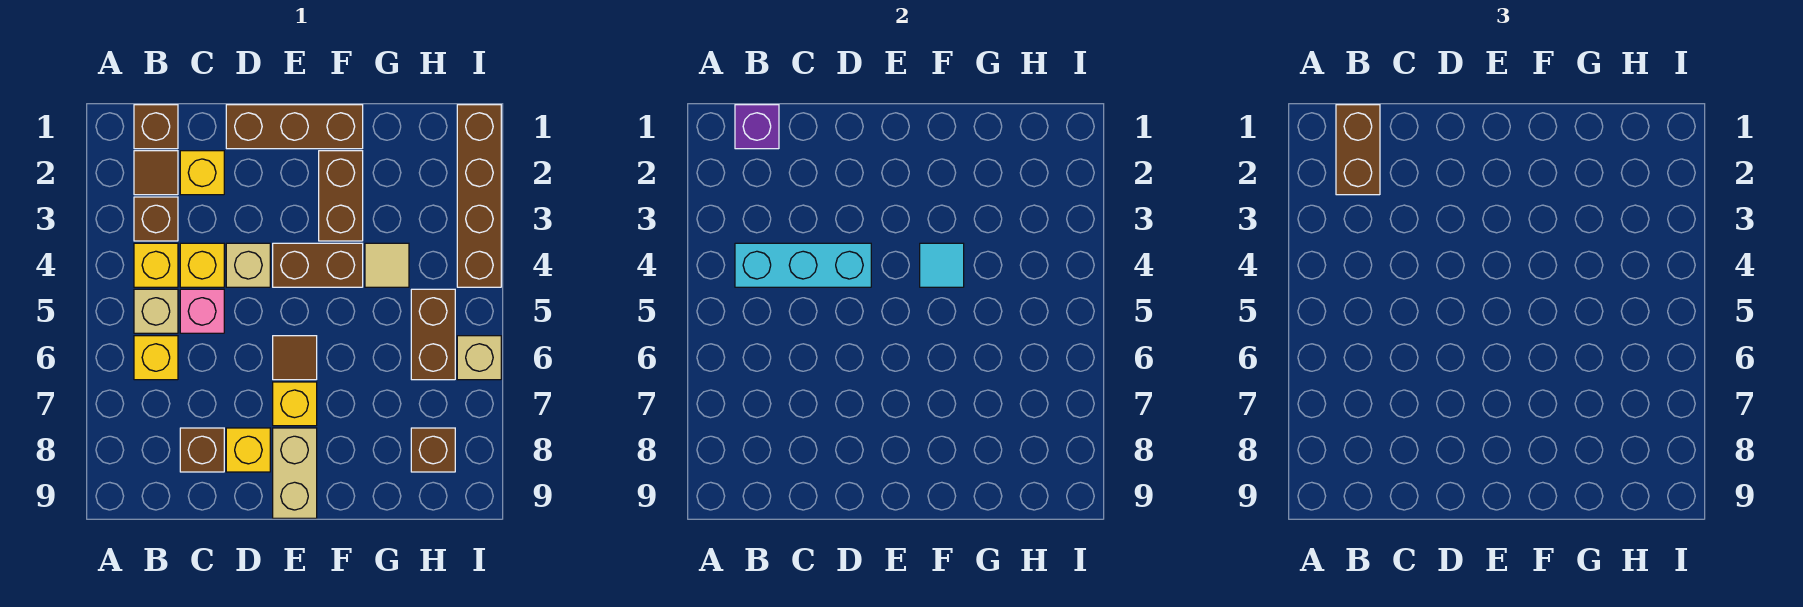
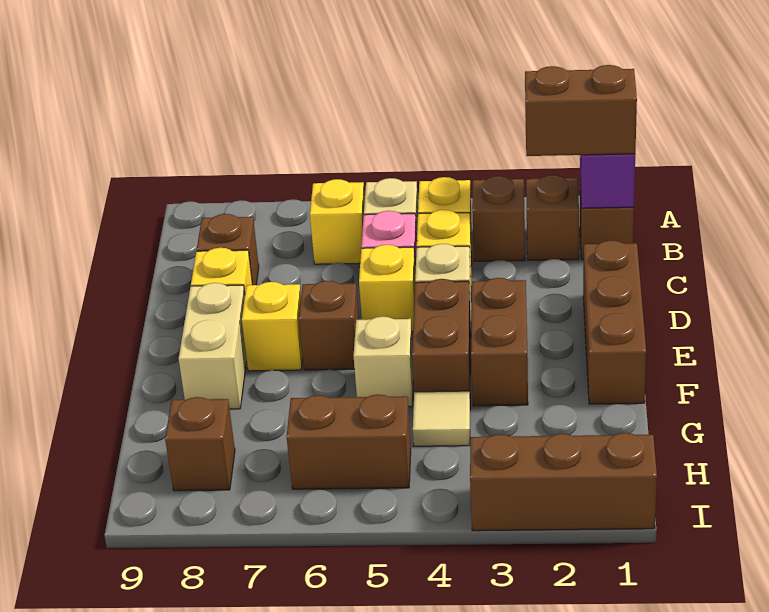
brown tile B2 level 1 -> brown brick B2 level 1
cyan brick B4:D4 level 2 -> none
yellow brick C2 level 1 -> yellow brick D5 level 1
brown tile E6 level 1 -> brown brick E6 level 1
tan brick E8:E9 level 1 -> tan brick E8:F8 level 1
brown brick F2:F3 level 1 -> brown brick E3:F3 level 1
cyan tile F4 level 2 -> none
brown brick I1:I4 level 1 -> brown brick I1:I3 level 1
tan brick I6 level 1 -> tan brick F5 level 1

